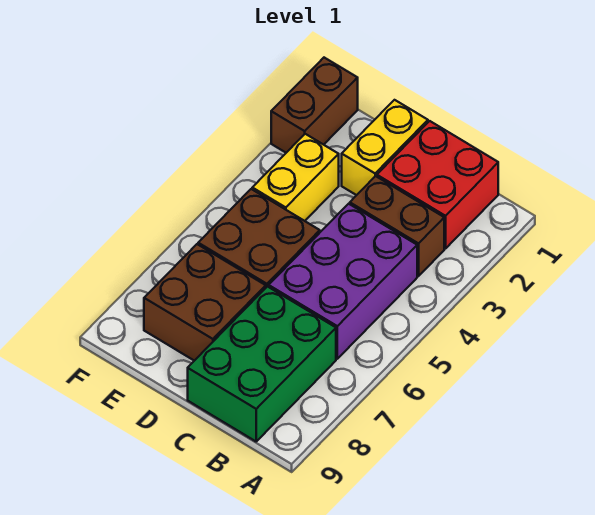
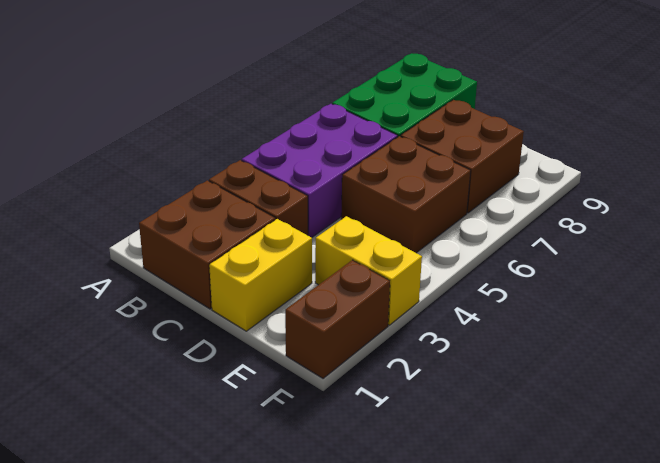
red brick B1:C2 level 1 -> brown brick B1:C2 level 1
yellow brick E3:E4 level 1 -> yellow brick E3:F3 level 1

